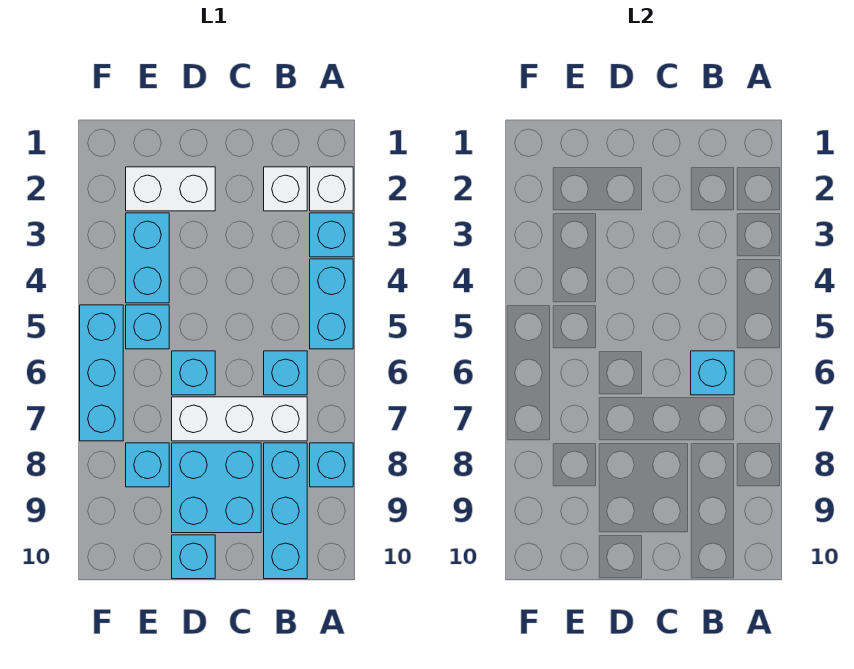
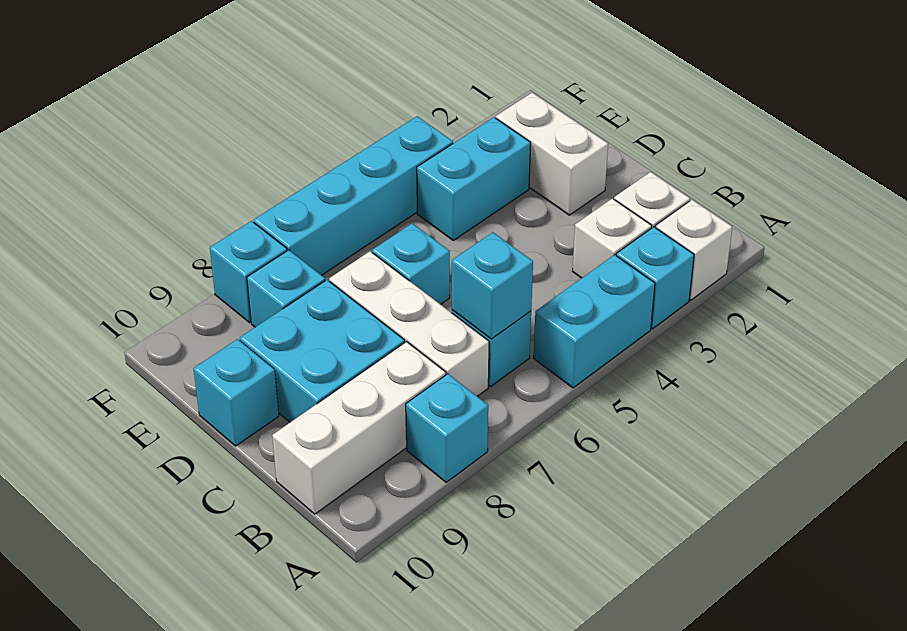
none -> white brick B3 level 1
cyan brick B8:B10 level 1 -> white brick B8:B10 level 1
cyan brick E5 level 1 -> cyan brick F8 level 1
cyan brick F5:F7 level 1 -> cyan brick F4:F7 level 1

